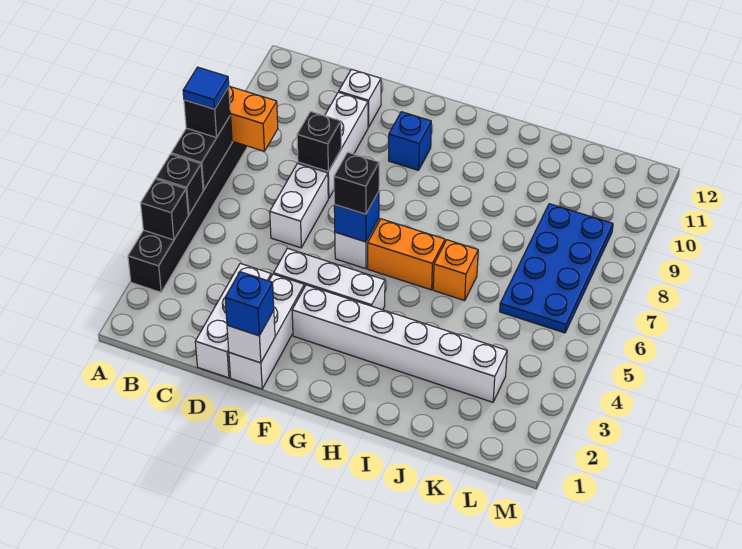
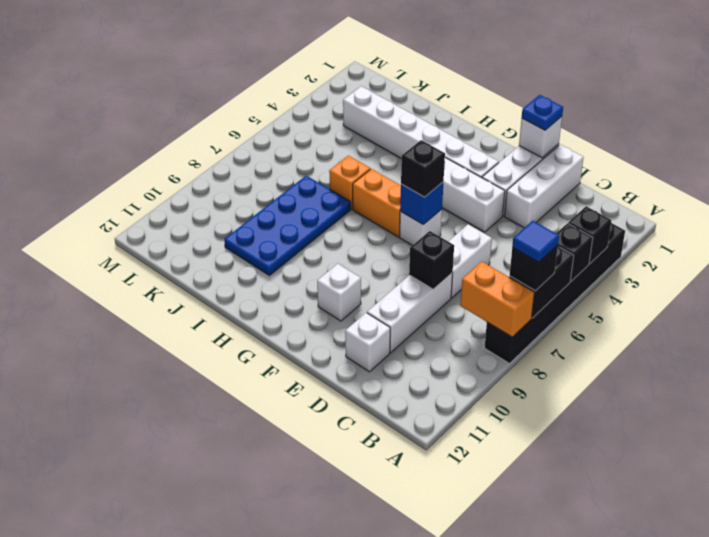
blue brick E1 level 3 -> blue plate E1 level 3
blue brick F10 level 1 -> white brick F10 level 1
blue plate K6:L9 level 1 -> blue plate I7:J10 level 1

